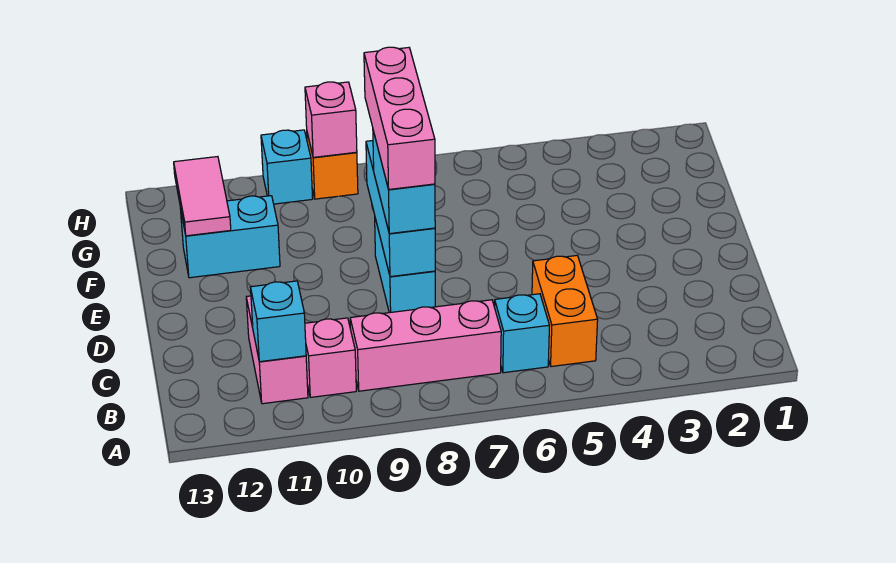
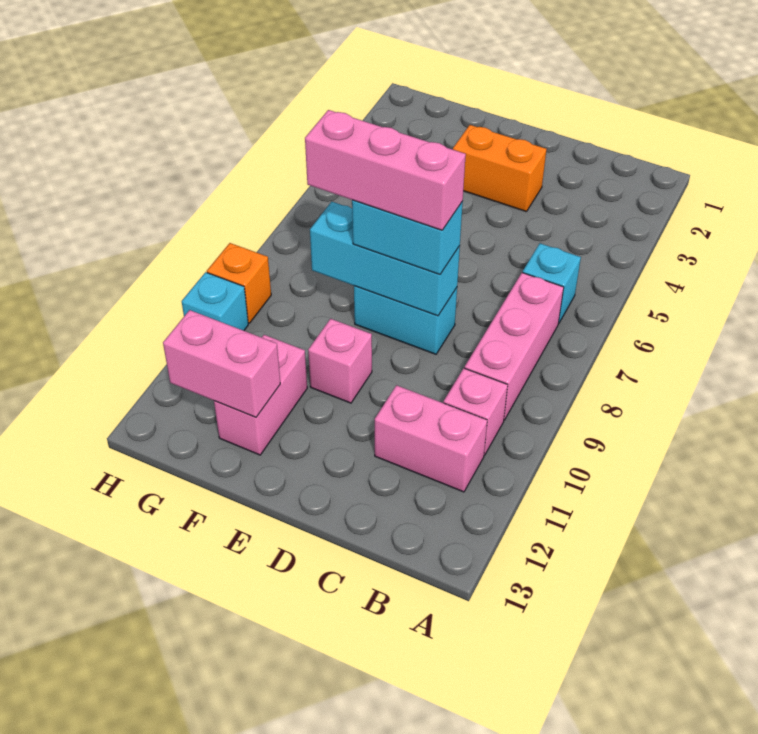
orange brick B5:C5 level 1 -> orange brick D3:E3 level 1
cyan brick B11 level 2 -> none
cyan brick F11:F12 level 1 -> pink brick F11:F12 level 1
pink tile F12:G12 level 2 -> pink brick F12:G12 level 2
pink brick H9 level 2 -> pink brick E10 level 1

